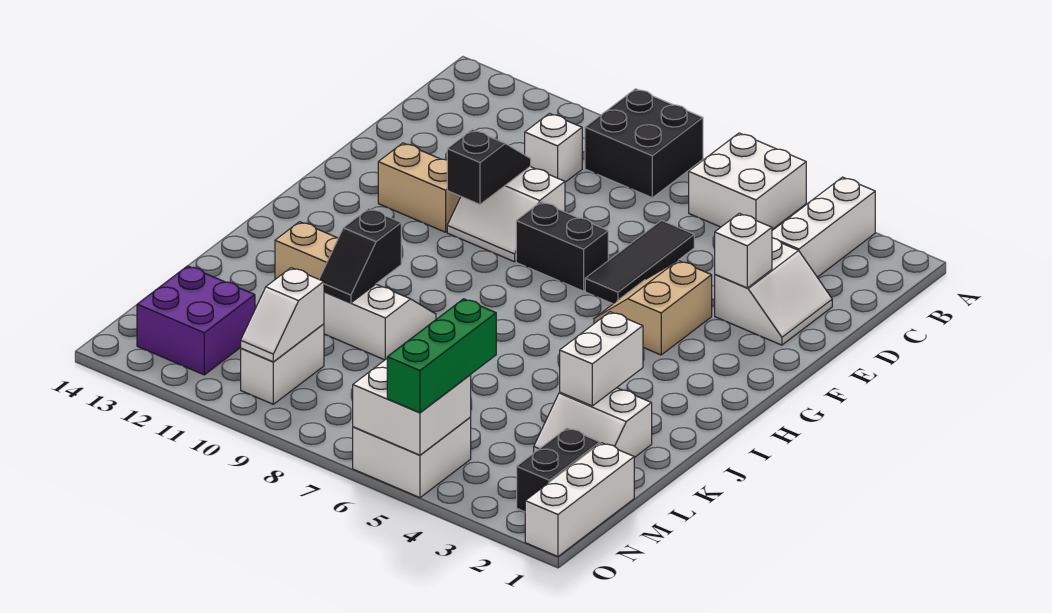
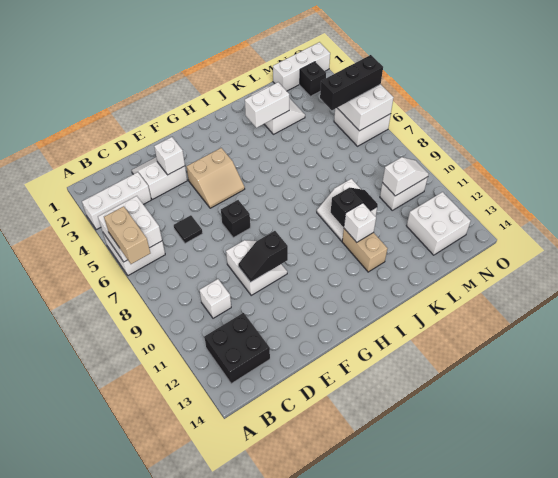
none -> white brick A5:B6 level 2
black brick A8:B9 level 1 -> black brick B12:C13 level 1
black tile D6:F6 level 1 -> black tile D6 level 1
black brick F7:F8 level 1 -> black brick F7 level 1
tan brick F11:F12 level 1 -> tan brick A6:A7 level 3
none -> white brick J11 level 2
black brick M2:N2 level 1 -> black brick N2 level 1
green brick M5:O5 level 3 -> black brick M5:O5 level 3
purple brick M12:N13 level 1 -> white brick M12:N13 level 1

